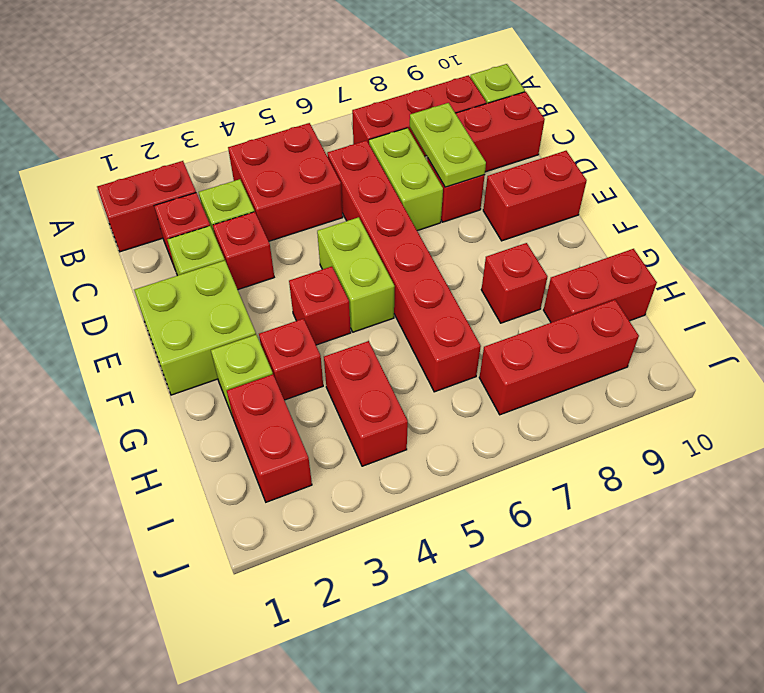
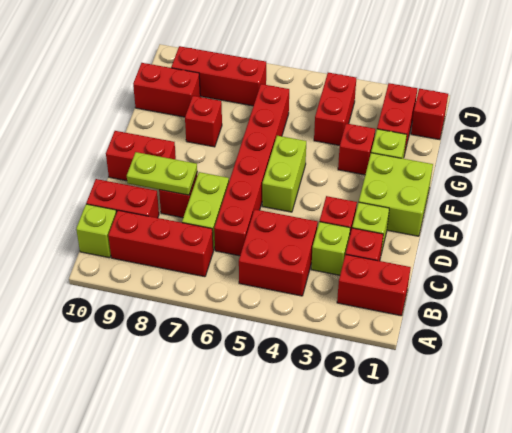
lime plate C8:D8 level 2 -> lime plate D8:D9 level 2
red brick F4 level 1 -> red brick I1 level 1

